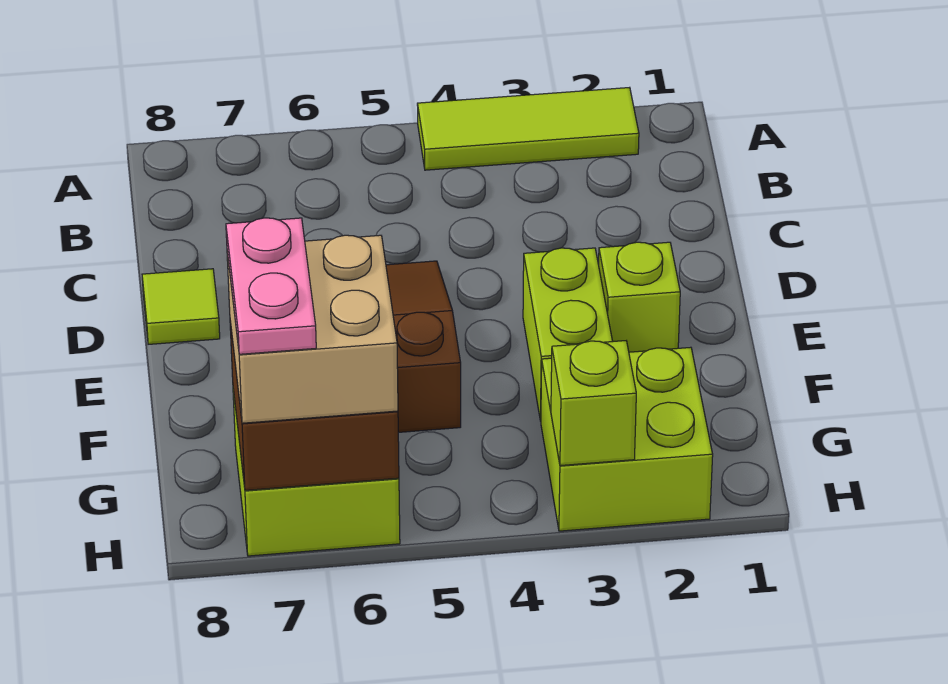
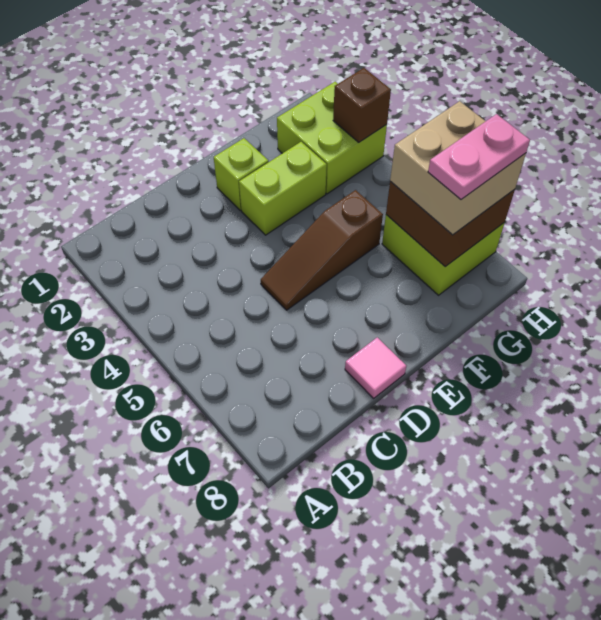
lime tile A2:A4 level 1 -> none
lime tile D8 level 1 -> pink tile D8 level 1
lime brick H3 level 2 -> brown brick H3 level 2

